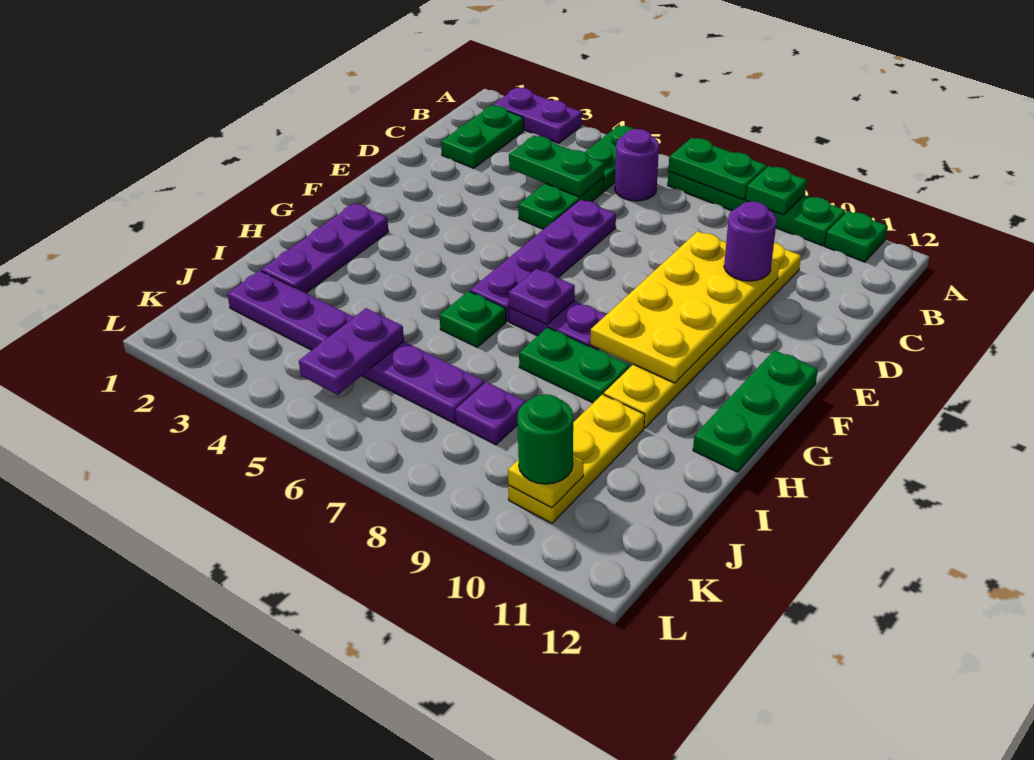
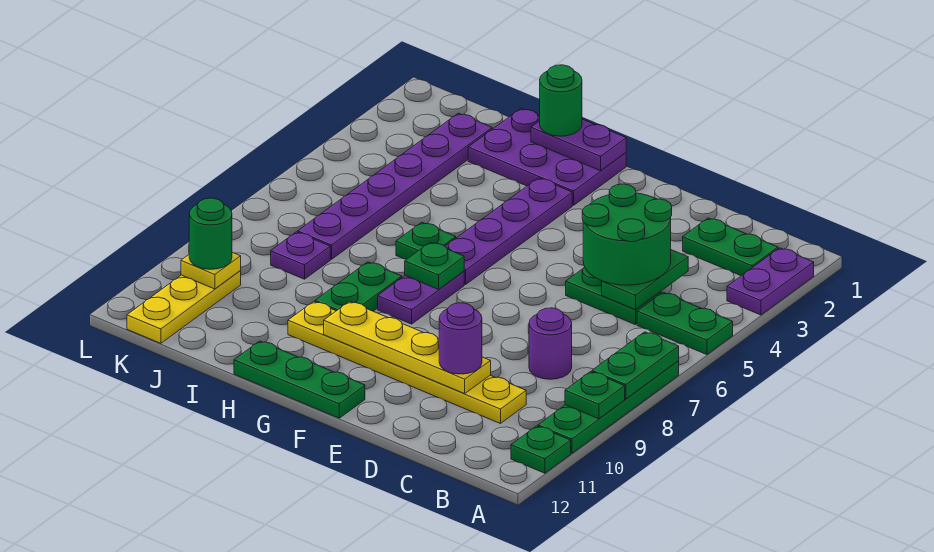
purple round brick B6 level 1 -> purple round brick C8 level 1
none -> green round brick C4:D5 level 3
purple plate D6:G6 level 1 -> purple plate G3:G6 level 1
yellow plate D9:G10 level 2 -> yellow plate D10:G10 level 2
purple plate G2:I2 level 1 -> purple plate G1:I2 level 1
purple plate G7 level 2 -> green plate G7 level 2
none -> green round brick H1 level 3
yellow plate I10:K10 level 1 -> yellow plate K10:K12 level 1
purple plate J5:K5 level 2 -> purple plate G1:H1 level 2

